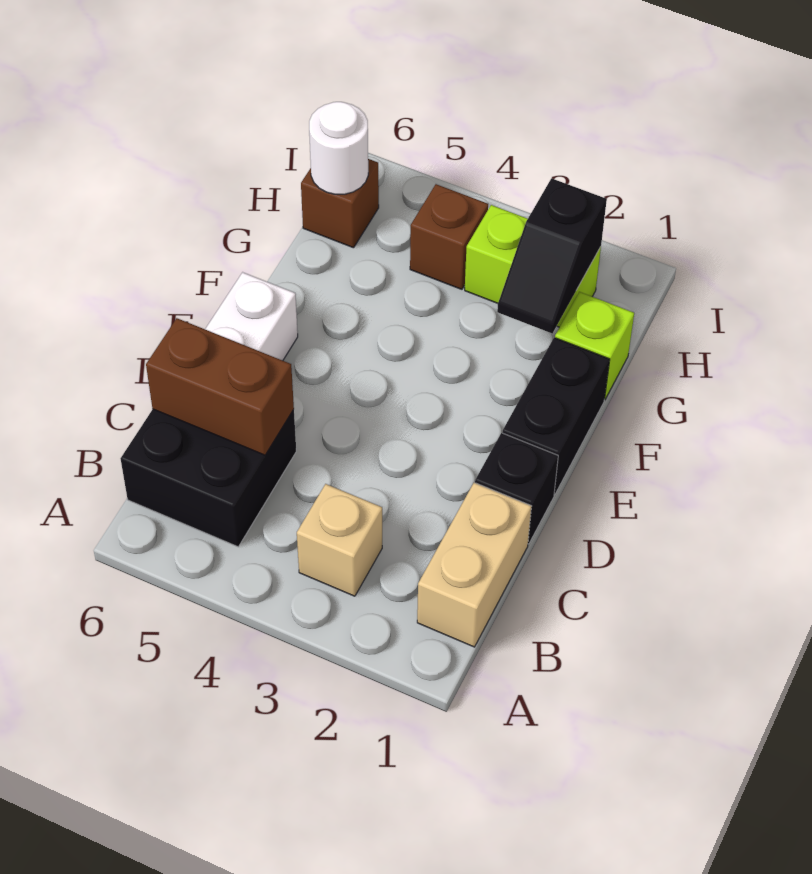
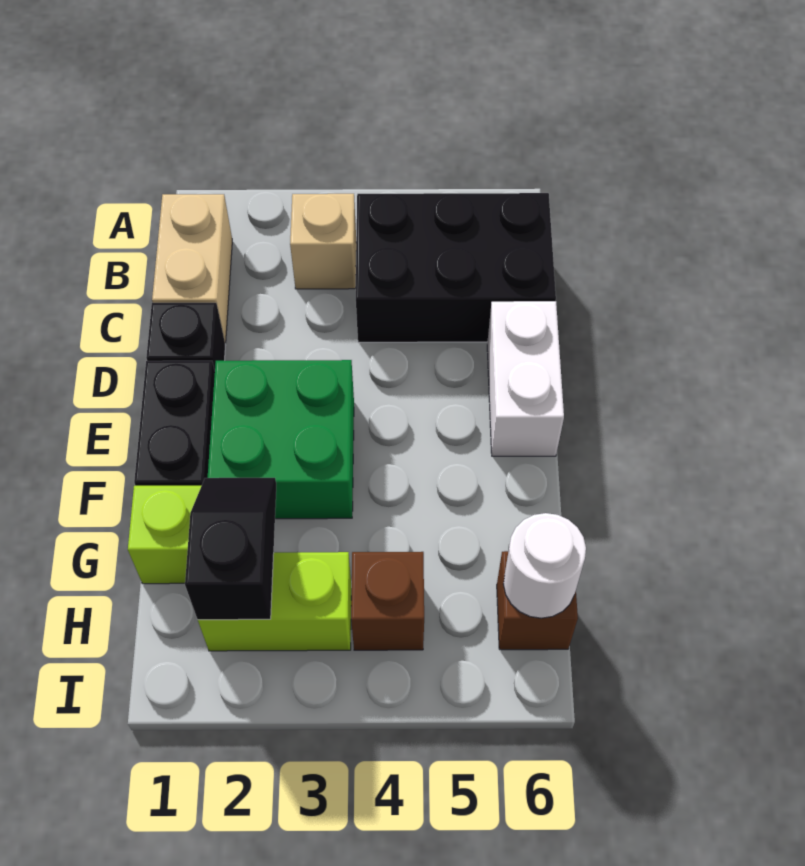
black brick B5:C6 level 1 -> black brick B4:C6 level 1
brown brick C5:C6 level 2 -> none
none -> green brick E2:F3 level 1

